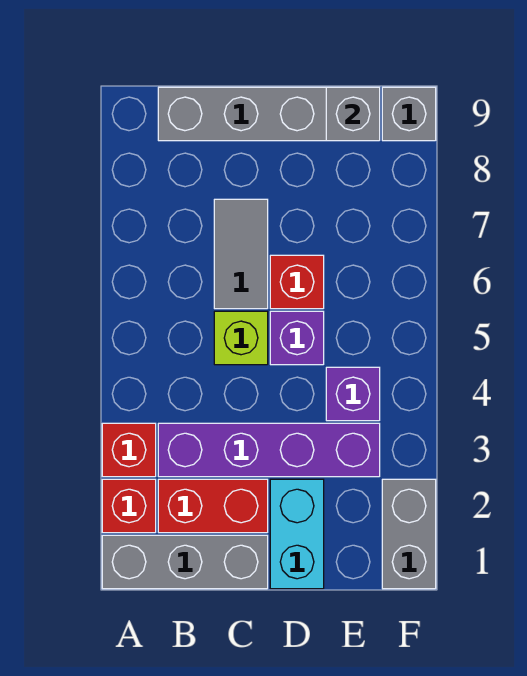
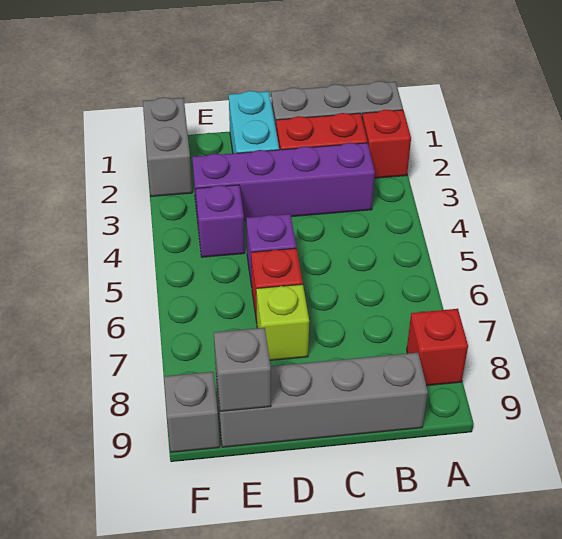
red brick A3 level 1 -> red brick A8 level 1
lime brick C5 level 1 -> lime brick D7 level 1
grey tile C6:C7 level 1 -> none

